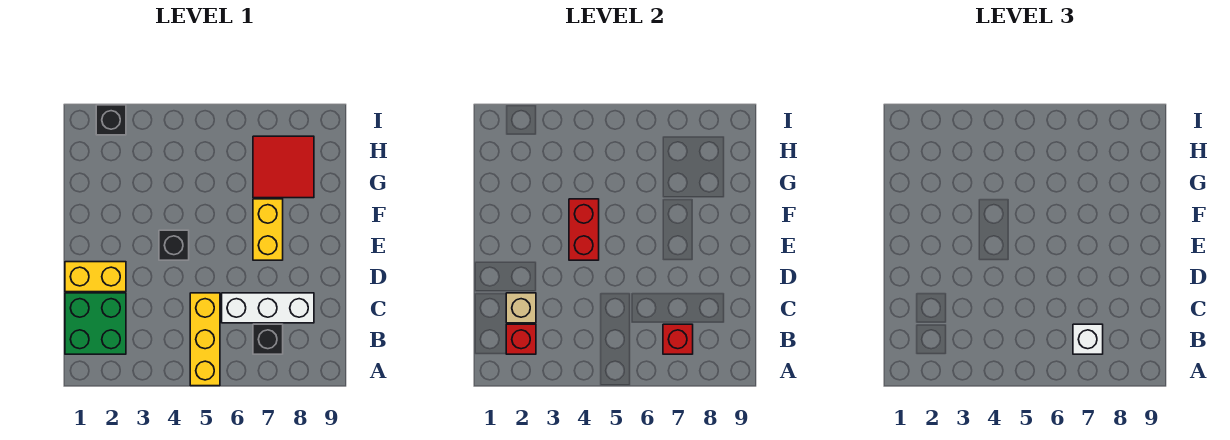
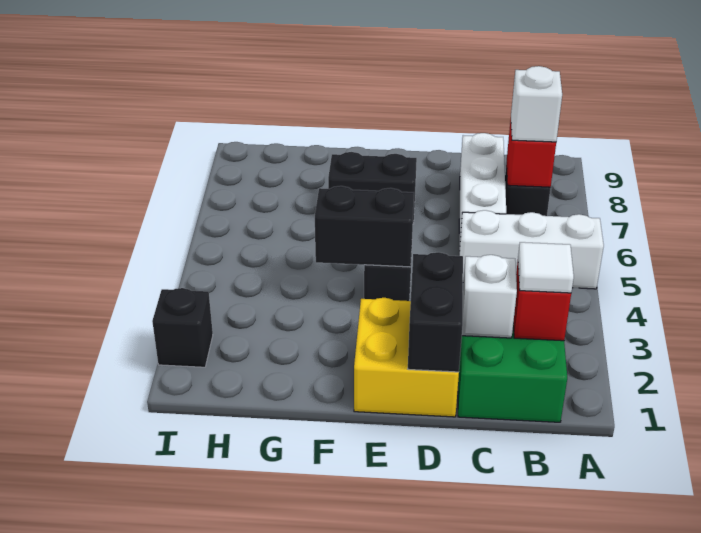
yellow brick A5:C5 level 1 -> white brick A5:C5 level 1
none -> white tile B2 level 3
tan brick C2 level 2 -> white brick C2 level 2
yellow brick D1:D2 level 1 -> yellow brick D1:E2 level 1
none -> black brick D1:D2 level 2
red brick E4:F4 level 2 -> black brick E4:F4 level 2
yellow brick E7:F7 level 1 -> black brick E7:F7 level 1
red tile G7:H8 level 1 -> none

